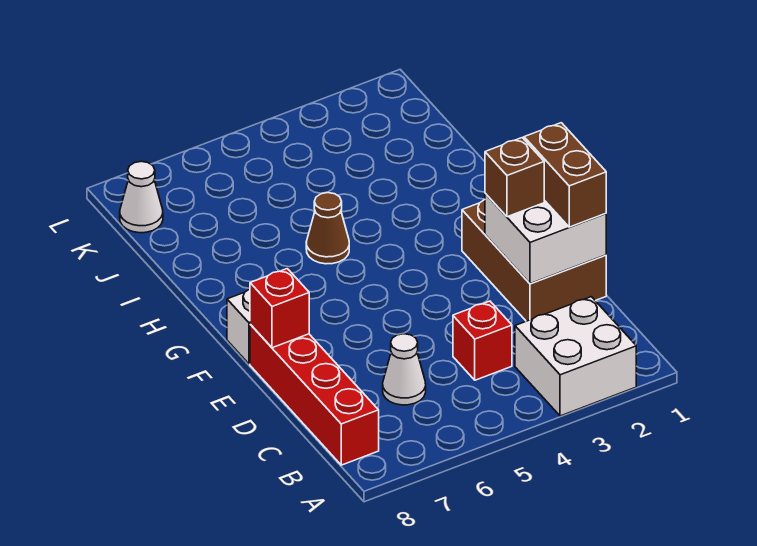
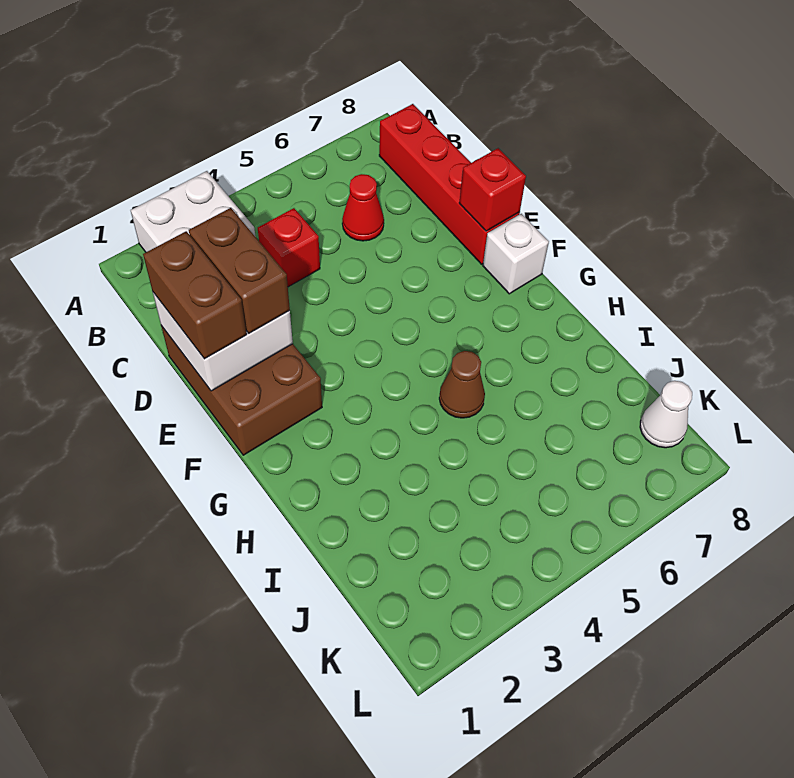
white cone C6 level 1 -> red cone C6 level 1
brown brick E2 level 3 -> brown brick D2:E2 level 3

